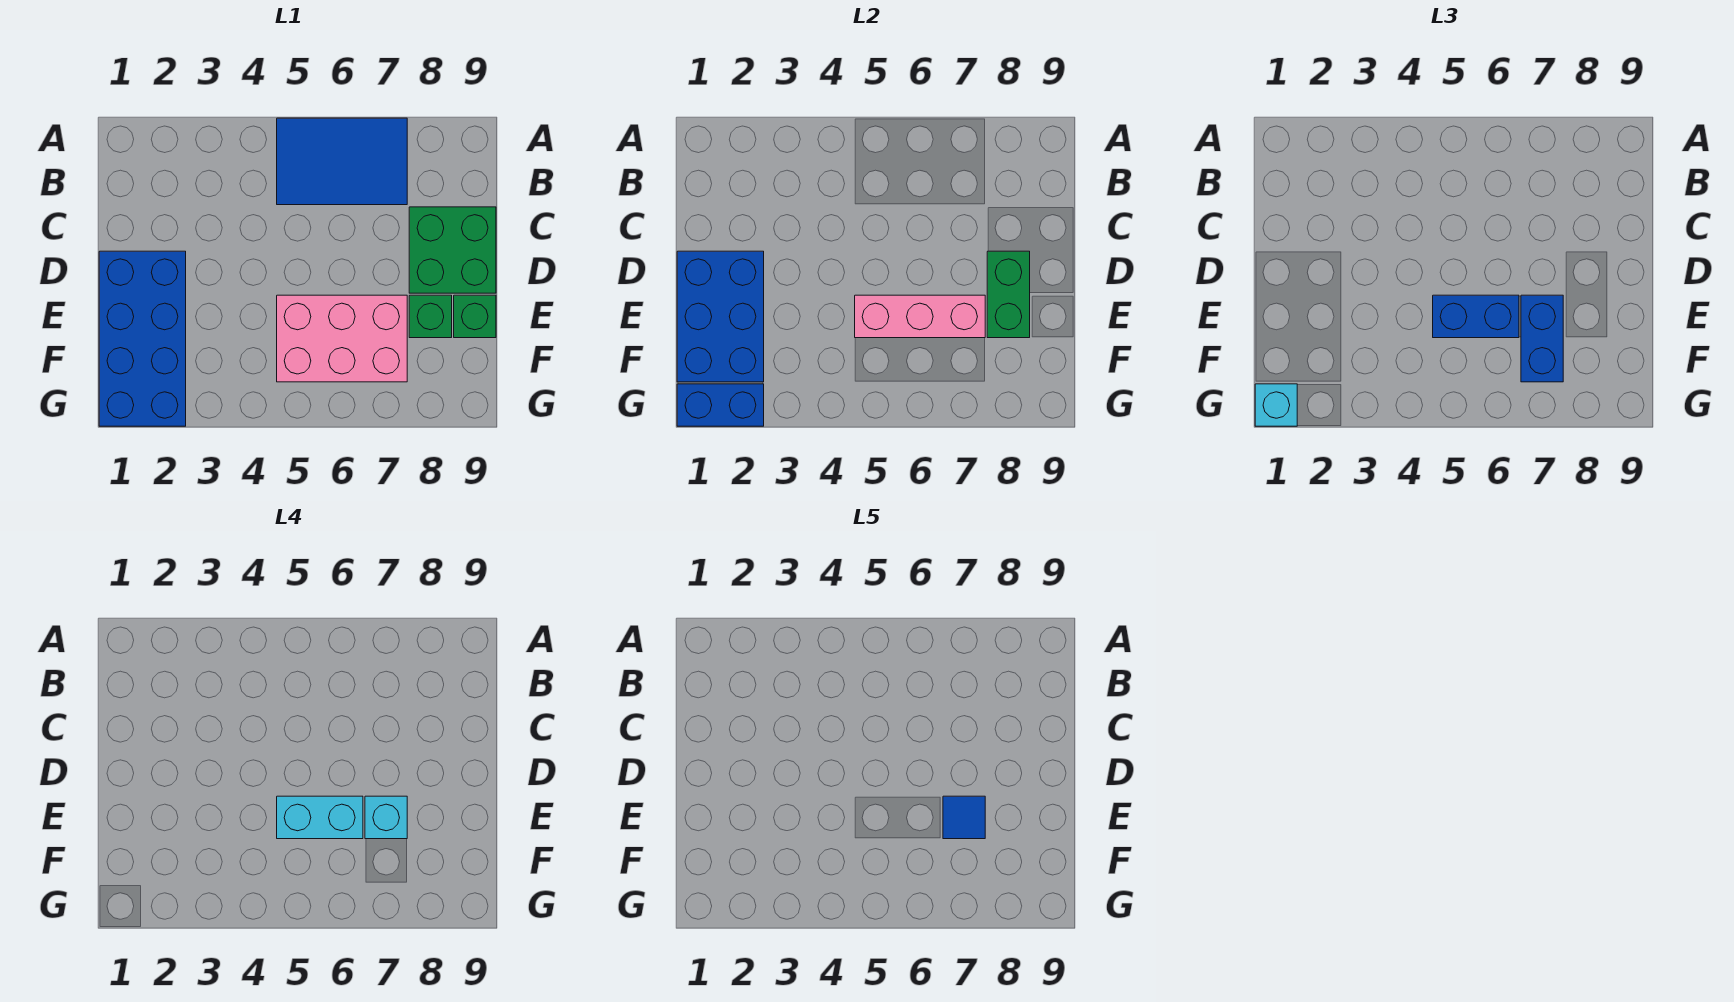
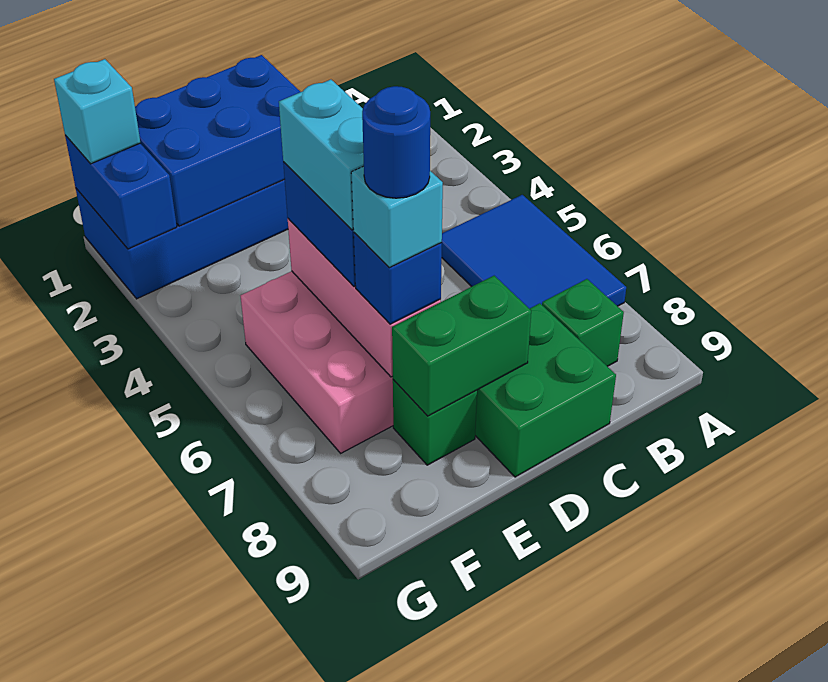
blue brick E7:F7 level 3 -> blue brick E7 level 3
blue tile E7 level 5 -> blue round brick E7 level 5
green brick E9 level 1 -> green brick B8 level 1

